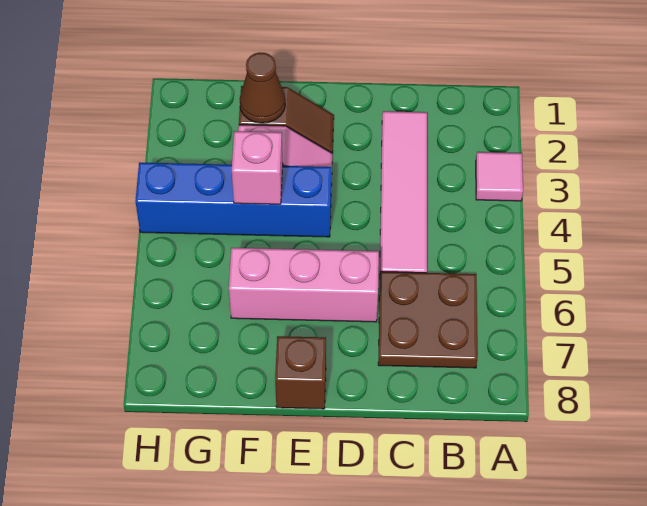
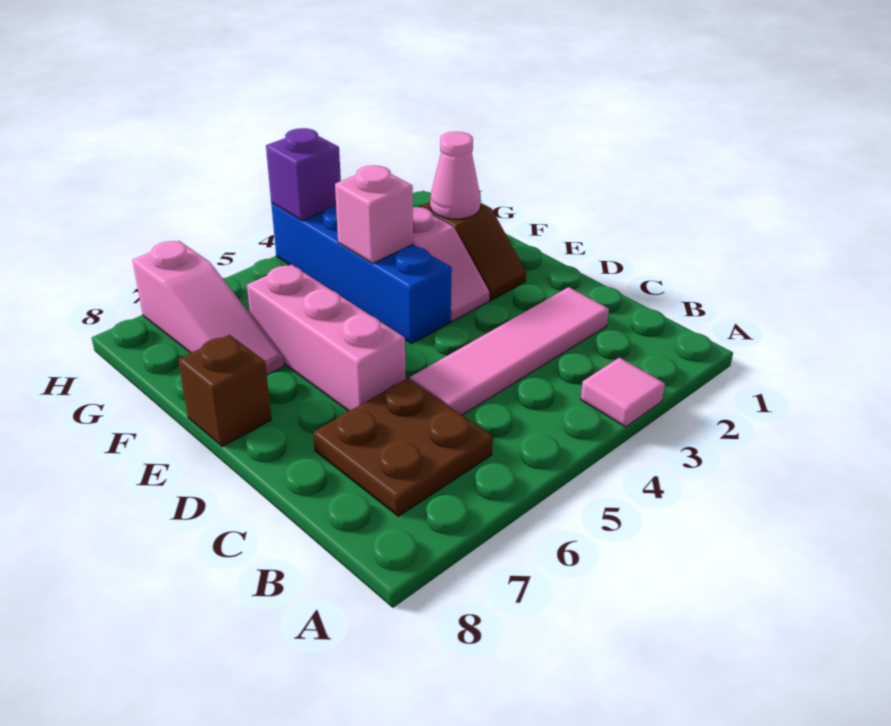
brown cone F2 level 2 -> pink cone F2 level 2
none -> pink slope F7:H7 level 1 top H
none -> purple brick H4 level 2

